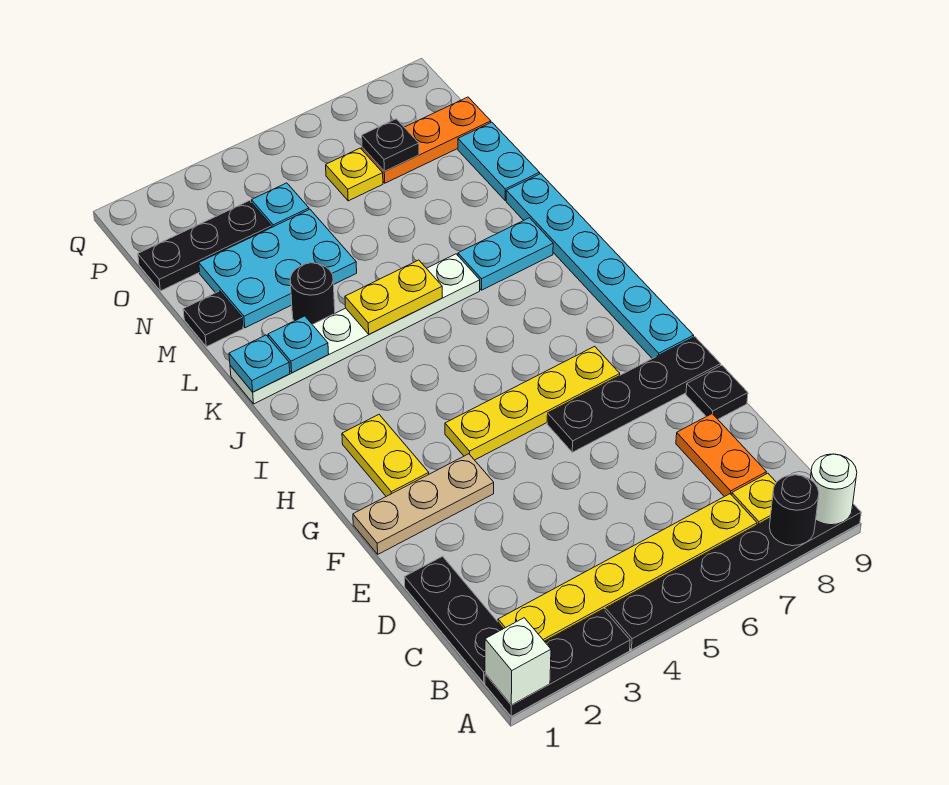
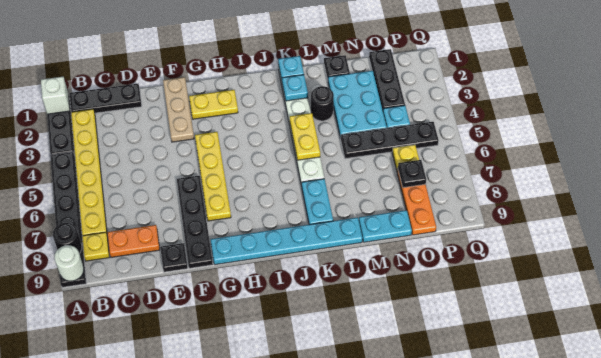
none -> black plate M5:P5 level 1

